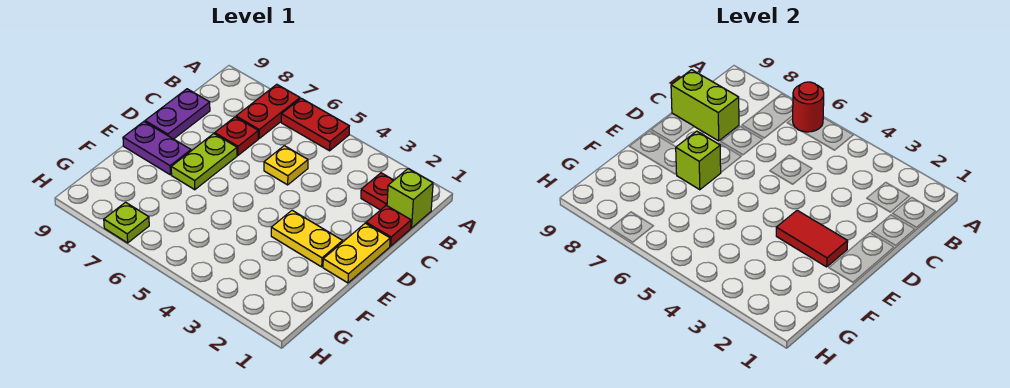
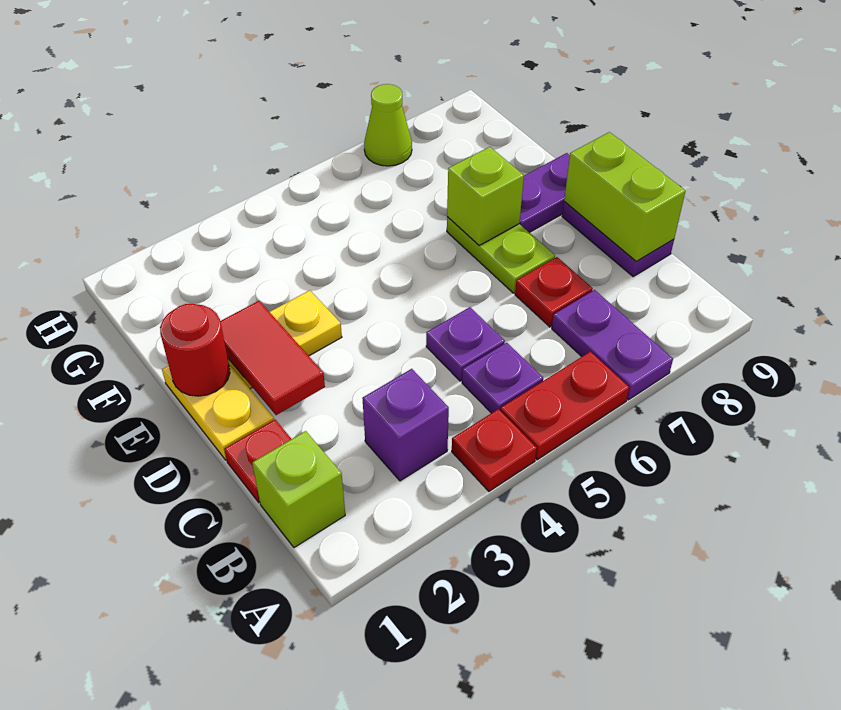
red round brick A6 level 2 -> red round brick E1 level 2
red plate A7:B7 level 1 -> purple plate A7:B7 level 1
red plate B2 level 1 -> red plate A4 level 1
none -> purple brick B3 level 1
none -> purple plate B5 level 1
yellow plate C5 level 1 -> purple plate C5 level 1
lime brick C8:C9 level 2 -> lime brick C9:D9 level 2
red tile E2:E3 level 2 -> red tile D2:E2 level 2
lime plate H7 level 1 -> lime cone H7 level 1

